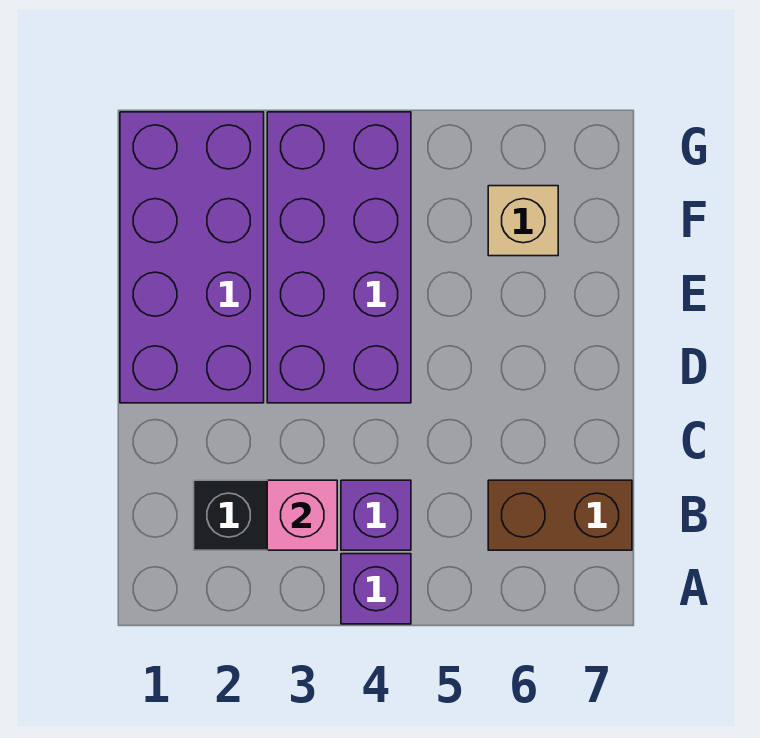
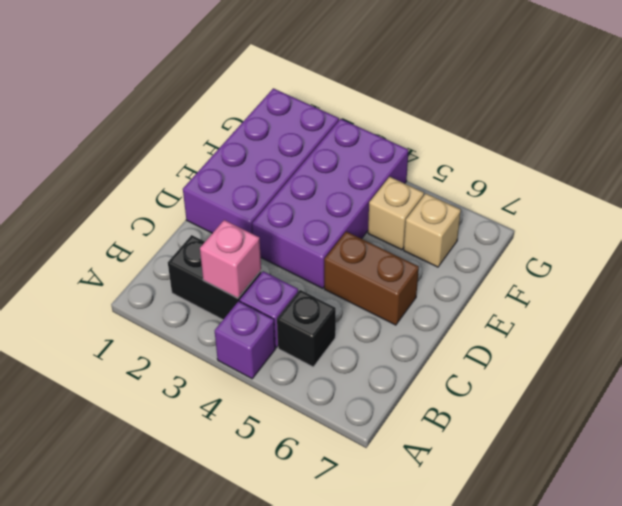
none -> black brick B5 level 1
brown brick B6:B7 level 1 -> brown brick D5:D6 level 1
none -> tan brick F5 level 1

